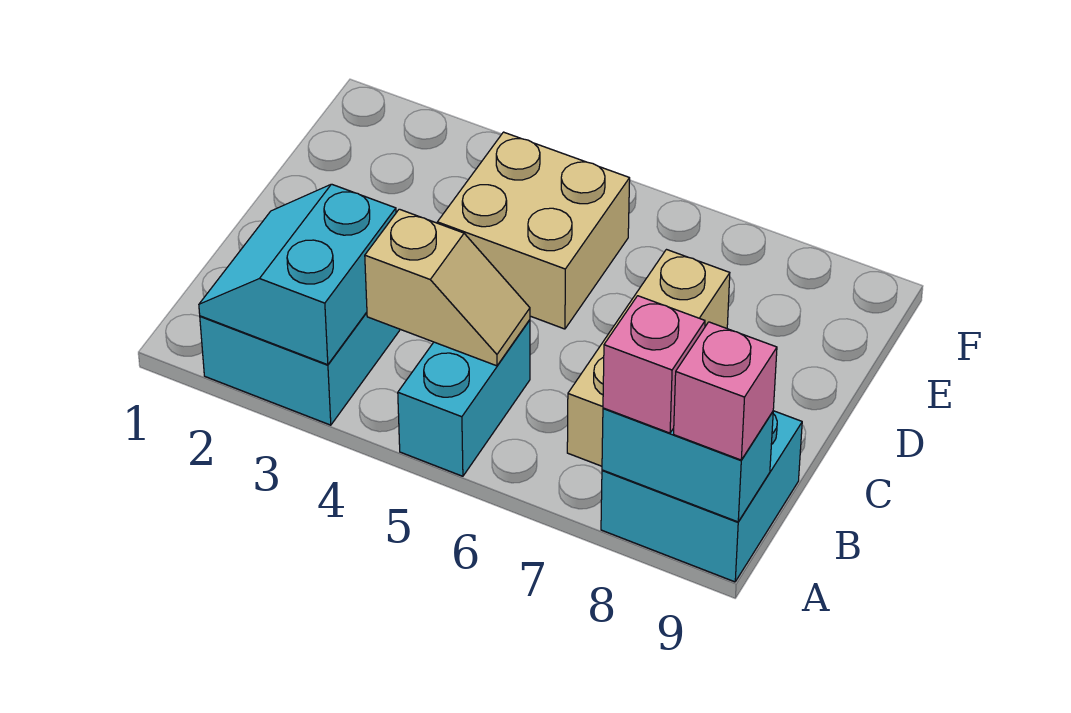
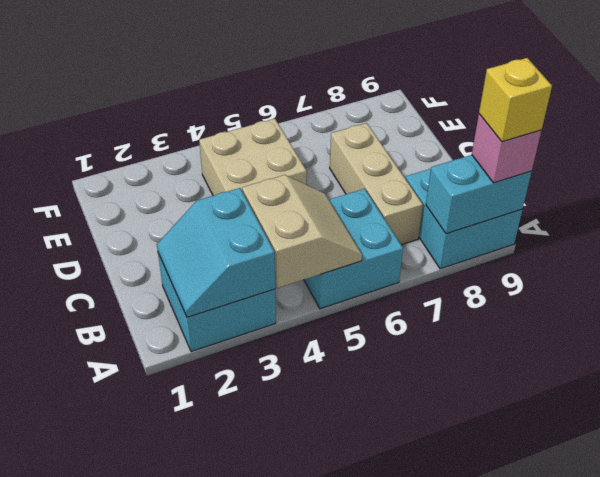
cyan brick A5:B5 level 1 -> cyan brick A5:B6 level 1
pink brick A8 level 3 -> none
none -> yellow brick A9 level 4
tan slope B4:B5 level 2 top 4 -> tan slope A4:B5 level 2 top 4

